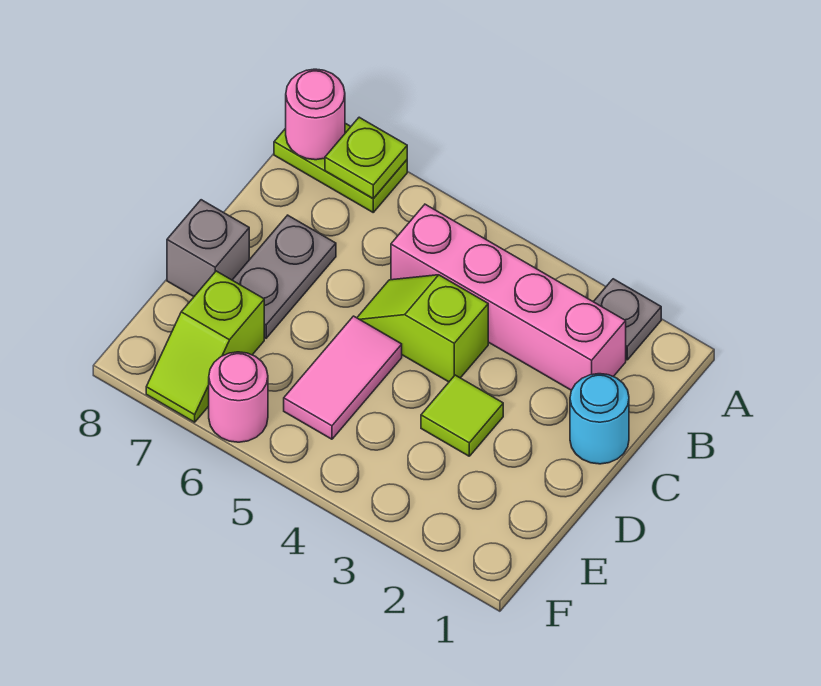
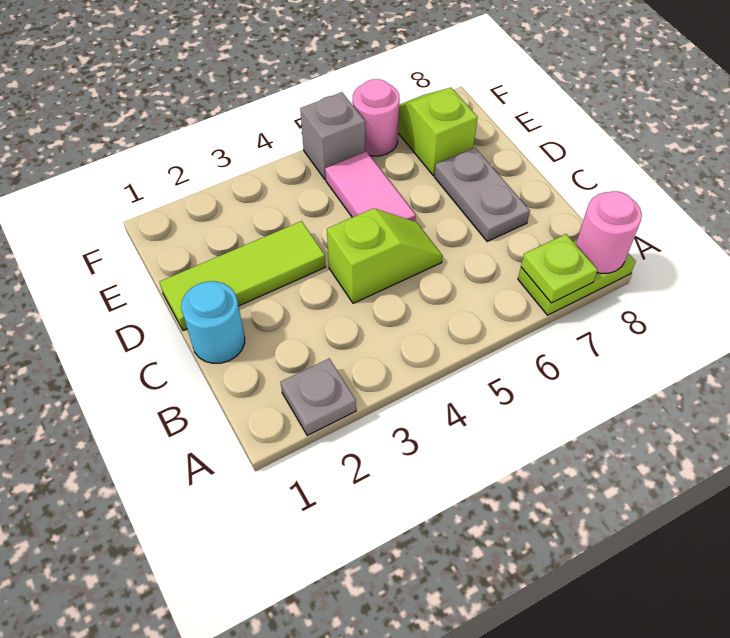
pink brick B2:B5 level 1 -> none
lime tile D3 level 1 -> lime tile D1:D3 level 1
grey brick D8 level 1 -> grey brick F5 level 1

